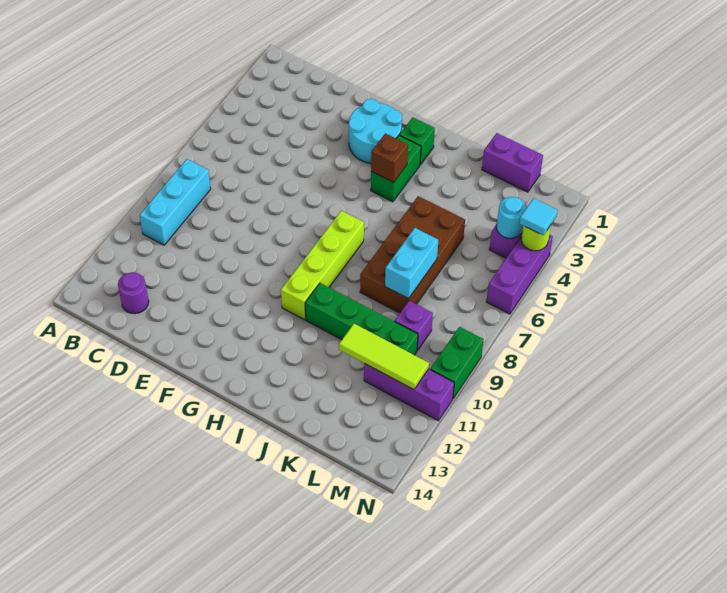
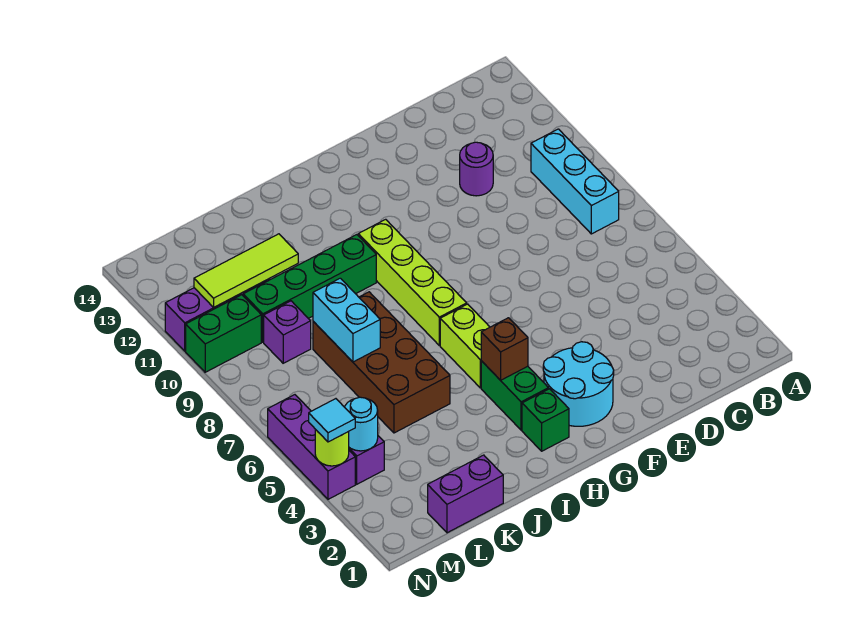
purple round brick C13 level 1 -> purple round brick D11 level 1
none -> lime brick H5:H6 level 1
green brick N9:N10 level 1 -> green brick M10:N10 level 1

